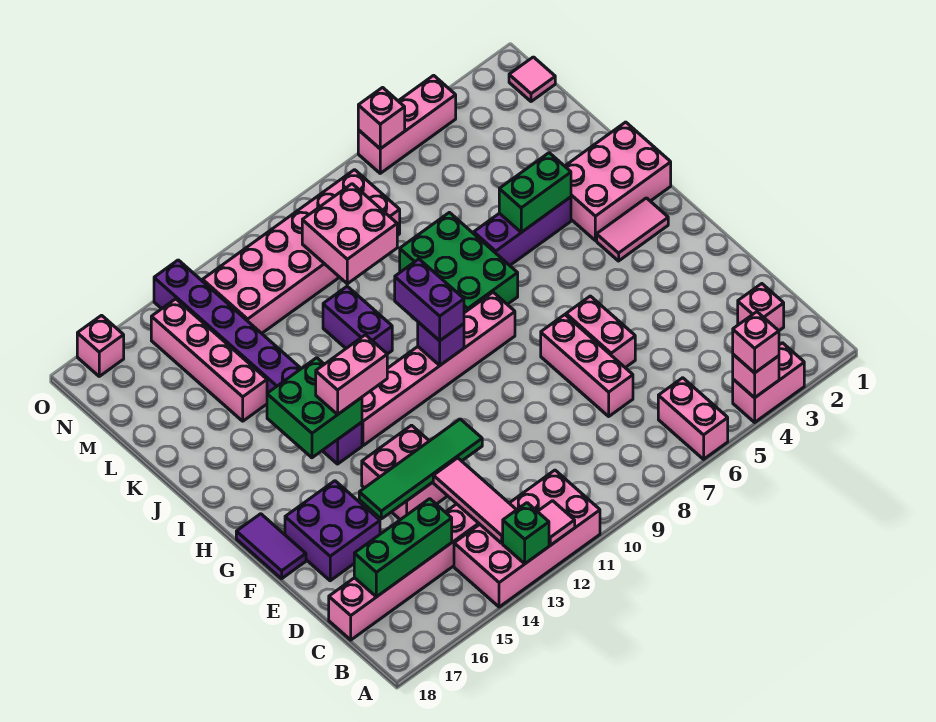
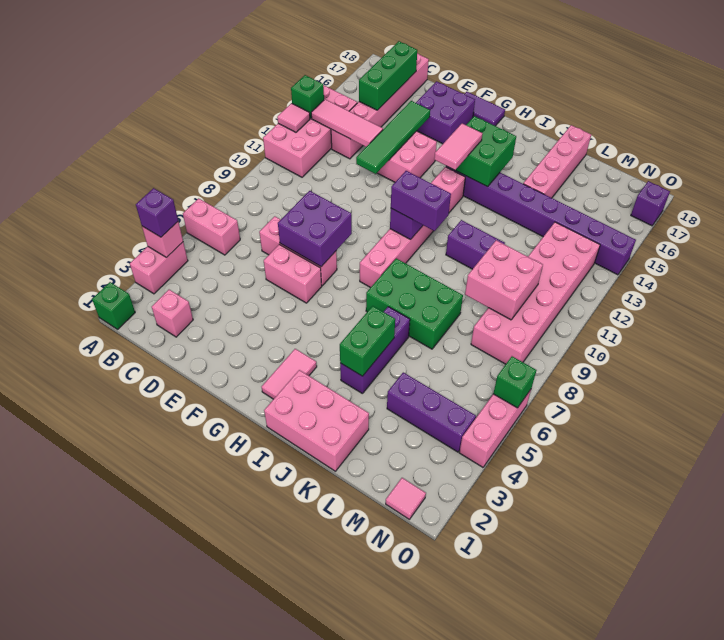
none -> green brick A1 level 1
pink brick A4 level 3 -> purple brick A4 level 3
none -> purple brick E7:F8 level 2
pink brick H13:H14 level 3 -> pink tile H13:H14 level 3
pink brick I1:J3 level 1 -> pink brick I1:K2 level 1
pink brick K15:N15 level 1 -> pink brick K15:K18 level 1
none -> purple brick L4:N4 level 1
pink brick O6 level 2 -> green brick O6 level 2
pink brick O17 level 1 -> purple brick O17 level 1

